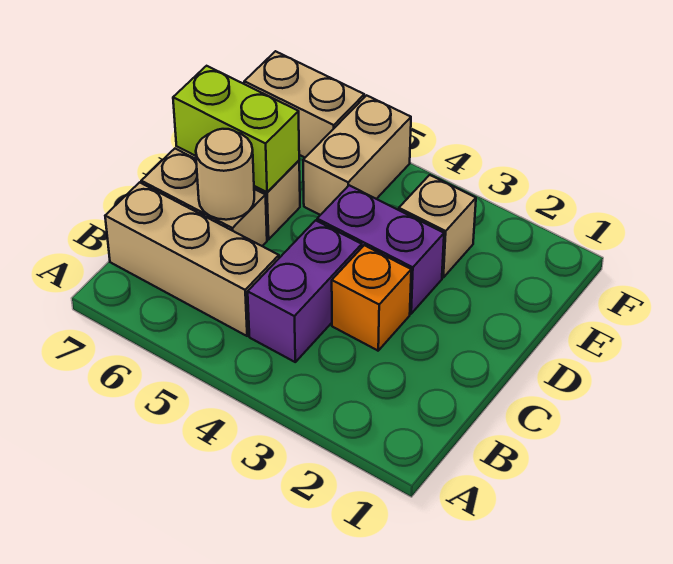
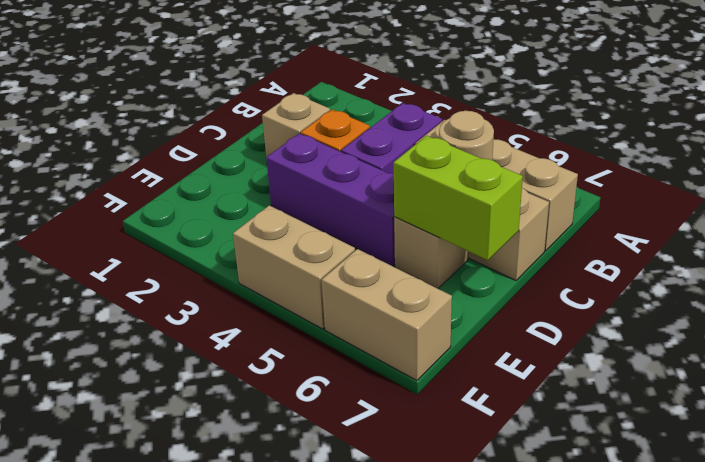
purple brick D3:D4 level 1 -> purple brick D3:D5 level 1
tan brick E3 level 1 -> tan brick C2 level 1
tan brick E5:F5 level 1 -> tan brick F4:F5 level 1

